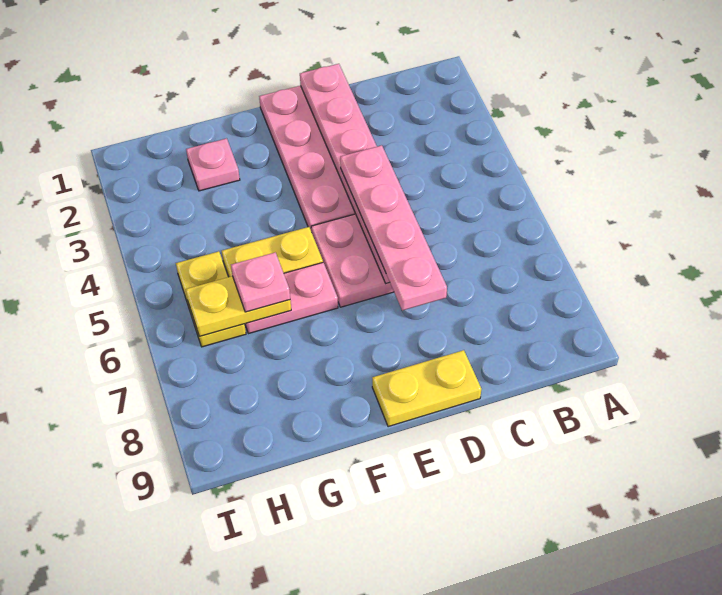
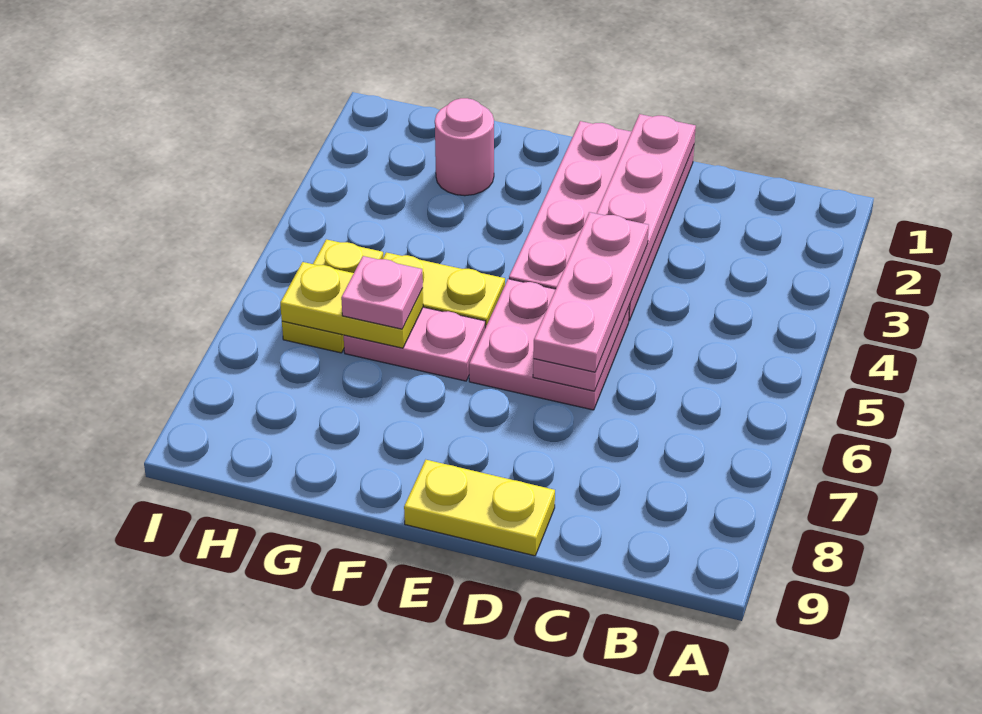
pink plate D4:D7 level 3 -> pink plate D4:D6 level 3
pink plate G2 level 1 -> pink round brick G2 level 1

